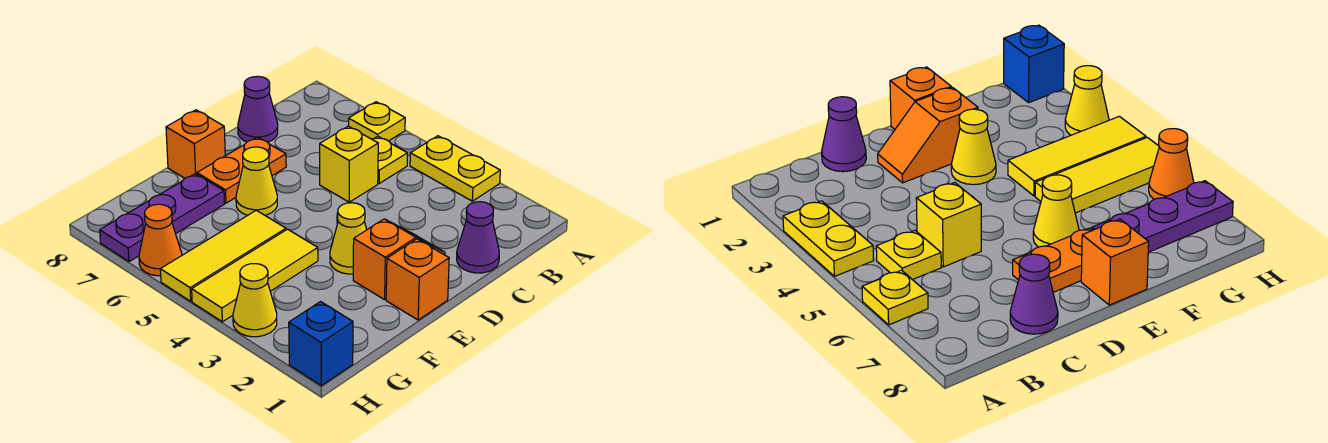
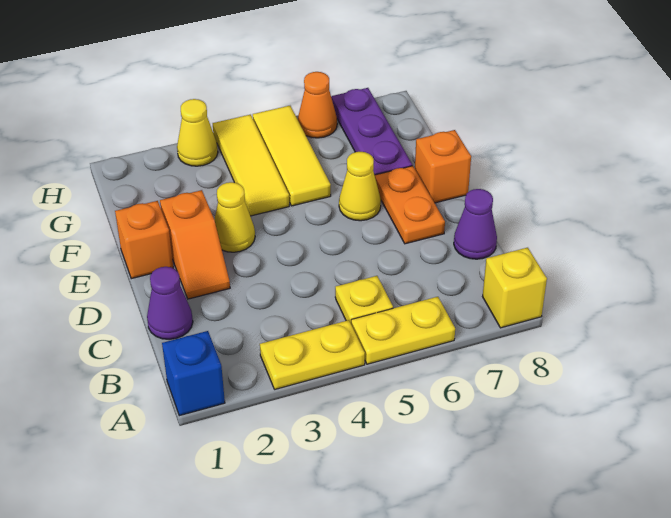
yellow plate A6 level 1 -> yellow plate A5:A6 level 1
yellow brick C5 level 1 -> yellow brick A8 level 1
blue brick H1 level 1 -> blue brick A1 level 1

